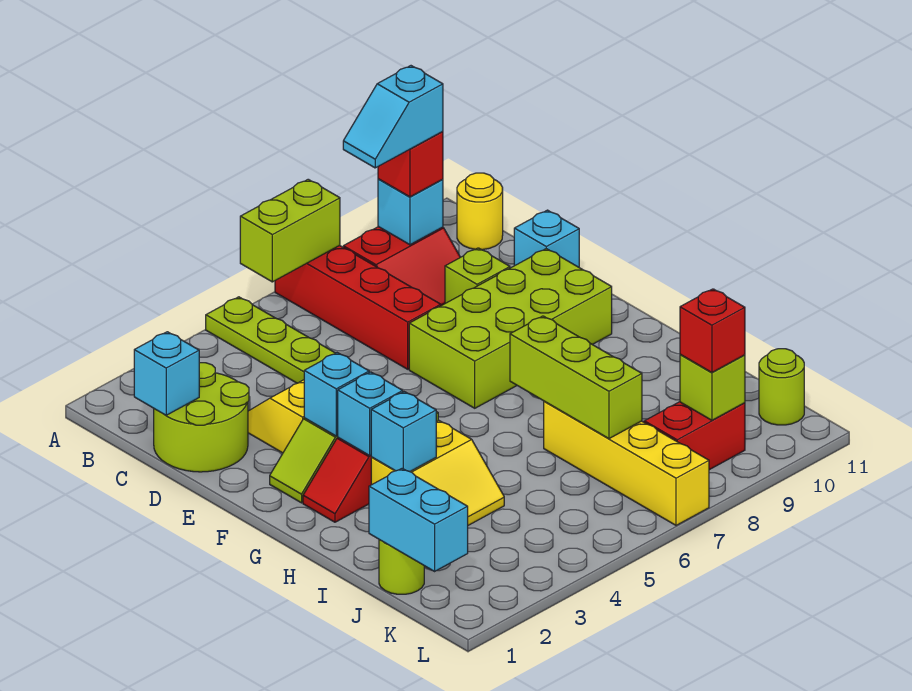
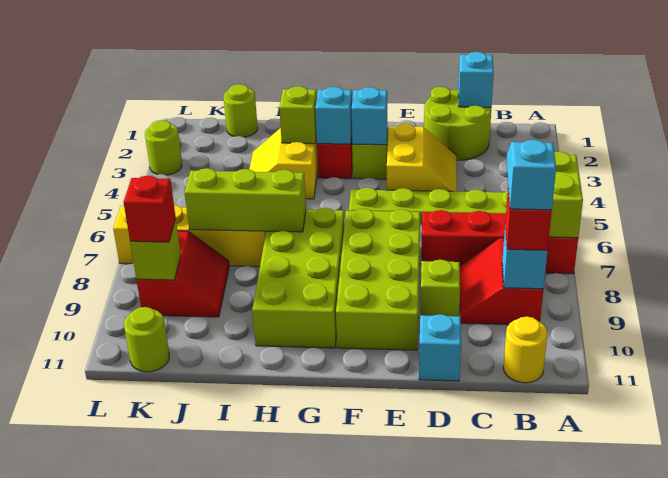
none -> lime brick G7:H10 level 1
cyan brick H3 level 2 -> lime brick H3 level 2
cyan brick J1:K1 level 2 -> none
none -> lime round brick L3 level 1

